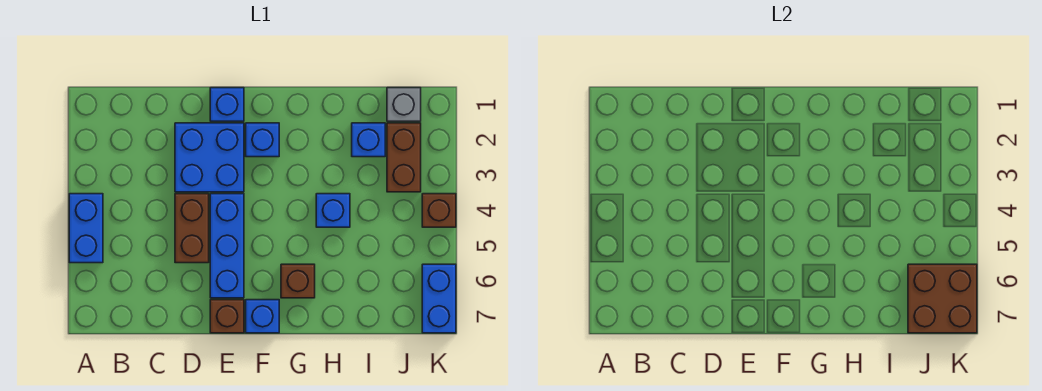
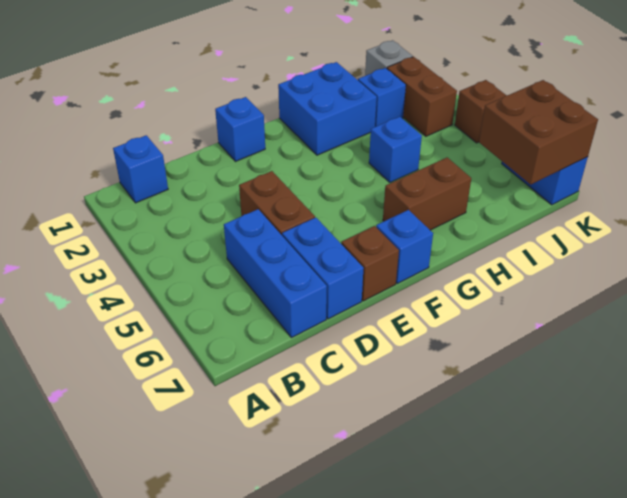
blue brick A4:A5 level 1 -> blue brick D6:D7 level 1
blue brick D2:E3 level 1 -> blue brick G1:H2 level 1
blue brick E4:E6 level 1 -> blue brick C5:C7 level 1
blue brick F2 level 1 -> blue brick B1 level 1
brown brick G6 level 1 -> brown brick G6:H6 level 1

